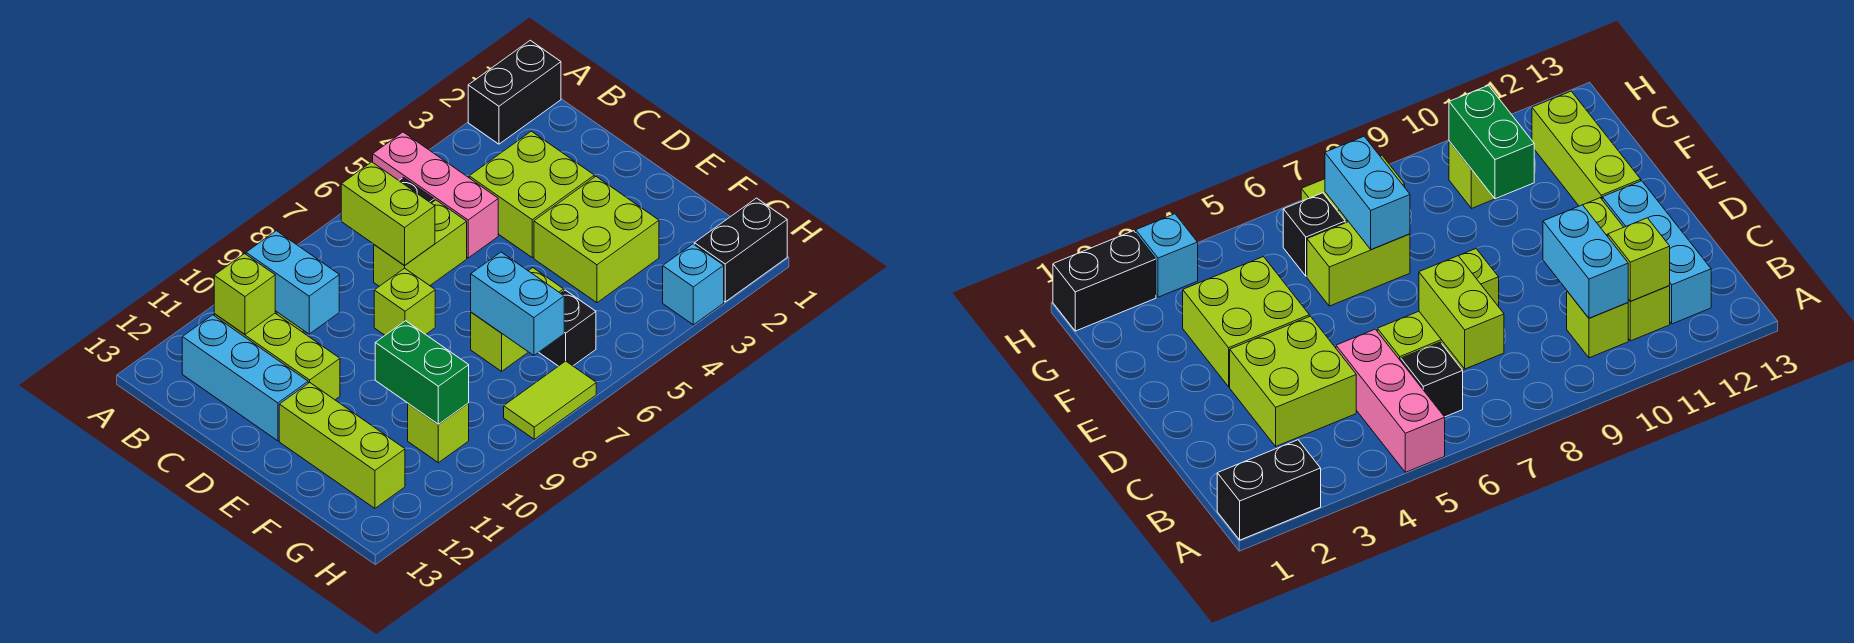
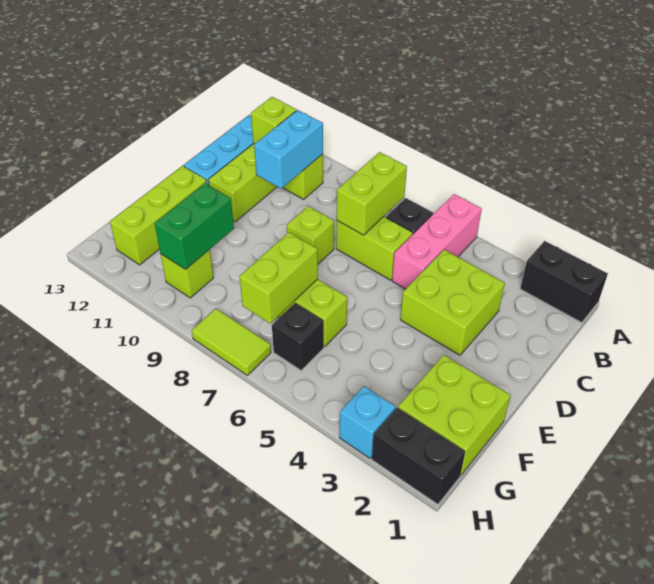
lime brick E3:F4 level 1 -> lime brick F1:G2 level 1
cyan brick F7:G7 level 2 -> lime brick F7:G7 level 2

